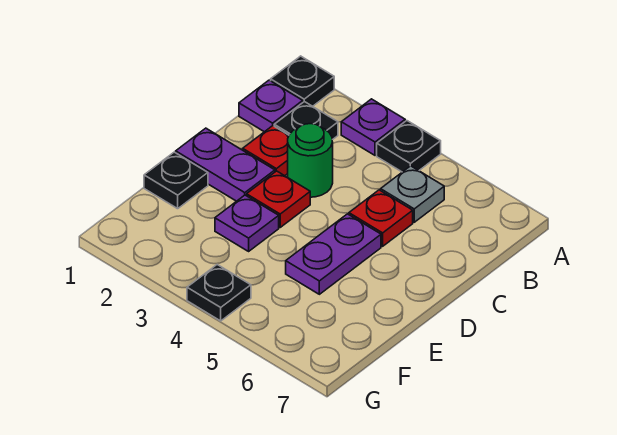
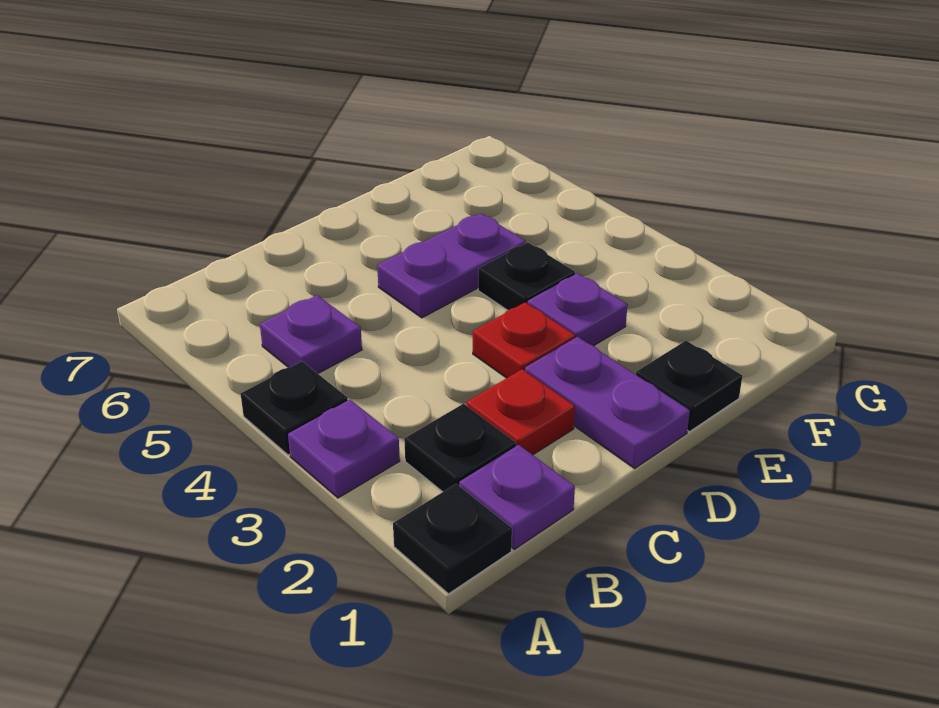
grey plate B5 level 1 -> purple plate B5 level 1
green round brick C3 level 1 -> none
red plate C5 level 1 -> none
black plate G4 level 1 -> black plate E4 level 1

